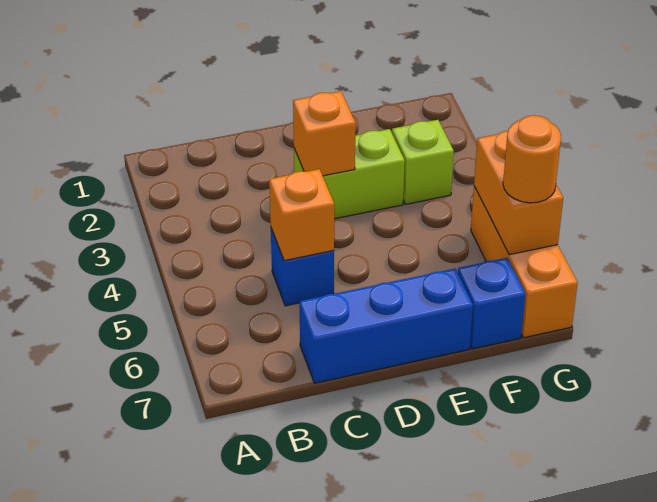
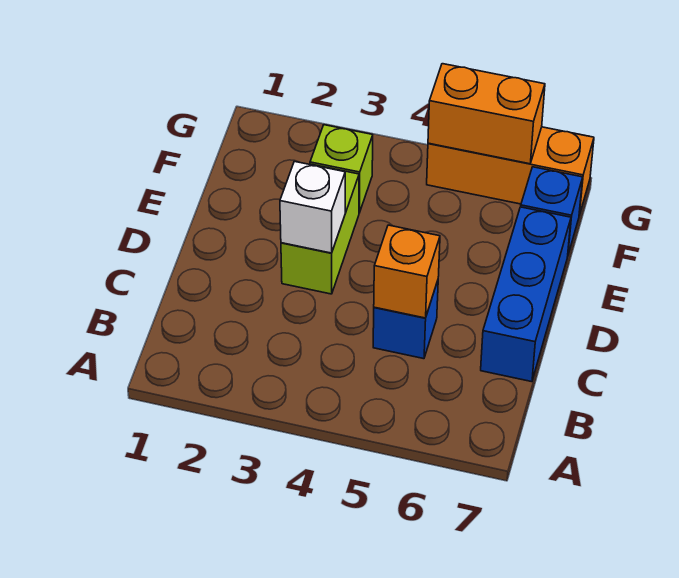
orange brick D3 level 2 -> white brick D3 level 2
orange round brick G6 level 3 -> none

